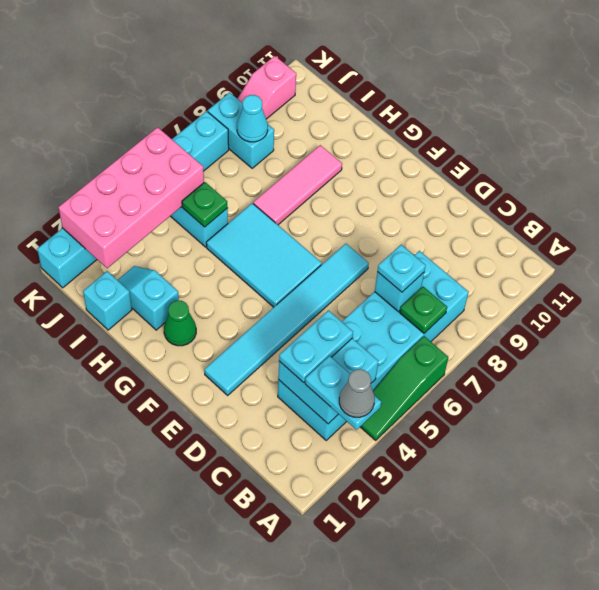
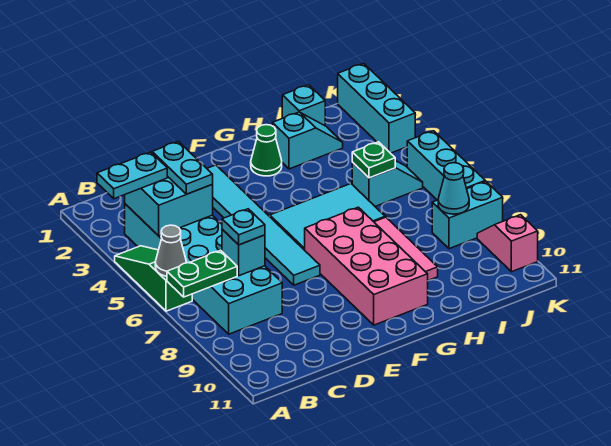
grey cone A3 level 4 -> grey cone A6 level 2
green plate B7 level 2 -> green plate A7:B7 level 2
pink brick J2:K5 level 2 -> pink brick F7:G10 level 1

